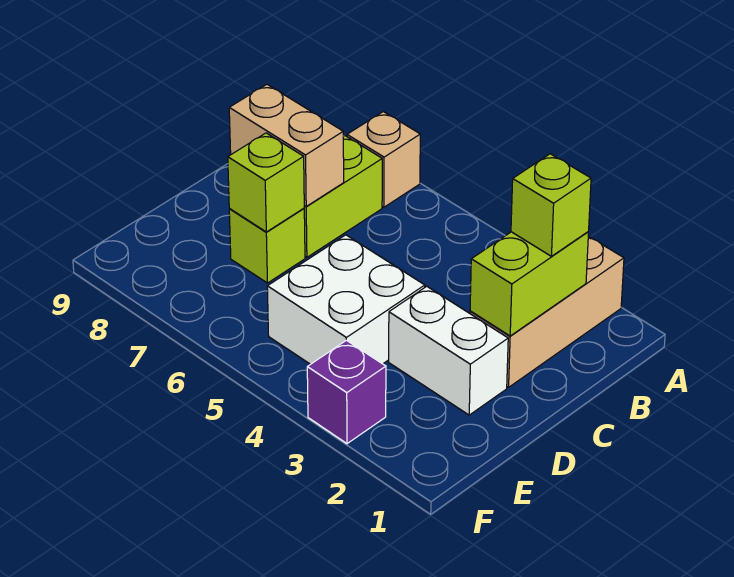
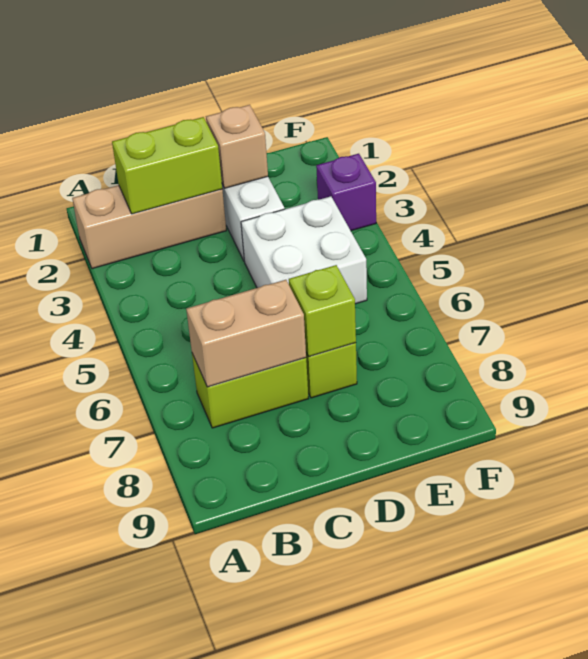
tan brick A7 level 1 -> tan brick D2 level 2
lime brick B2 level 3 -> none
tan brick C7:C8 level 2 -> tan brick B7:C7 level 2

